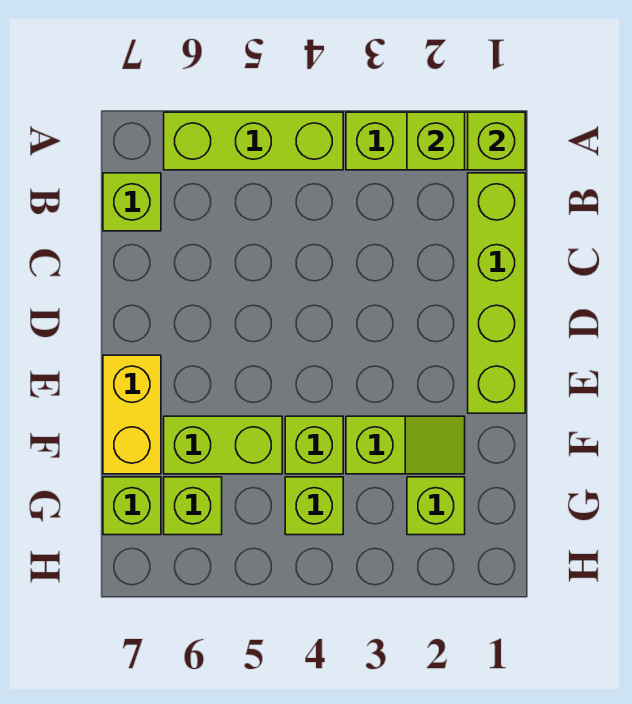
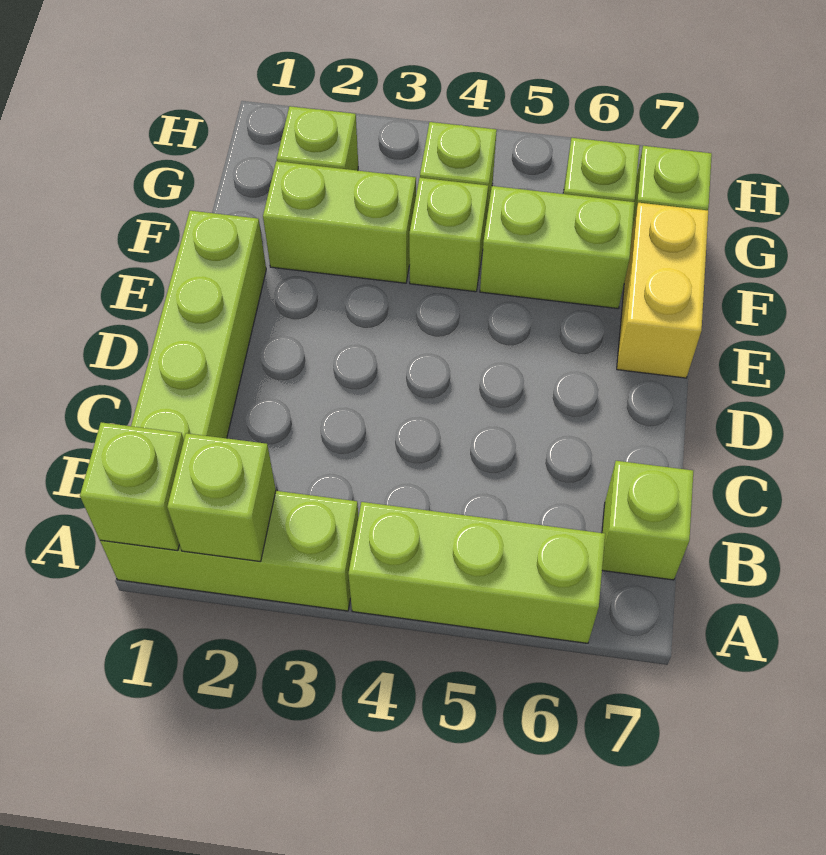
lime slope F2:F3 level 1 top 3 -> lime brick F2:F3 level 1

